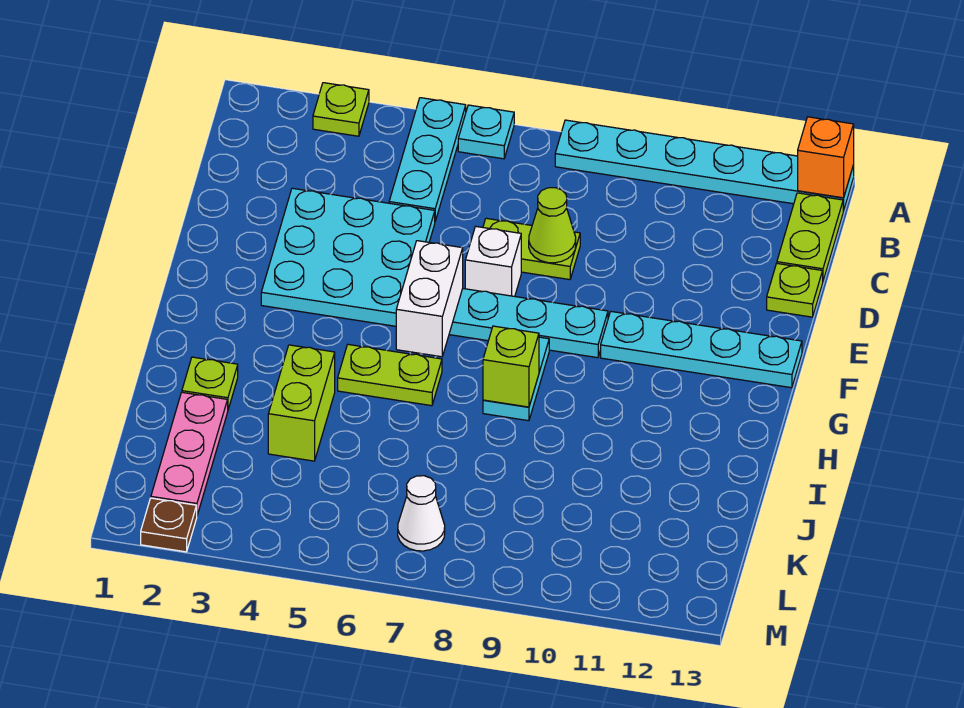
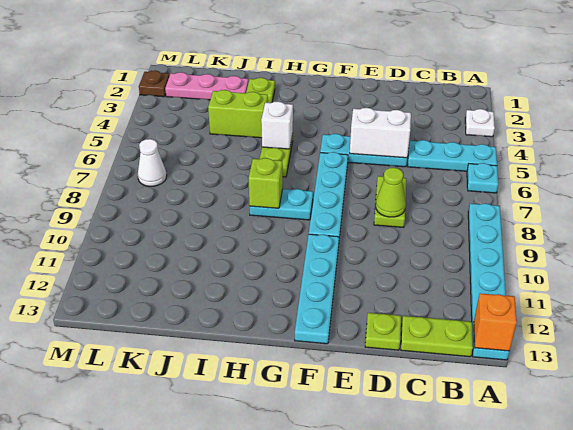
lime plate A3 level 1 -> white plate A3 level 1
cyan plate D3:F5 level 1 -> cyan plate D5:F5 level 1
white brick E7 level 1 -> white brick H5 level 2
white brick F6:G6 level 2 -> white brick D5:E5 level 2

